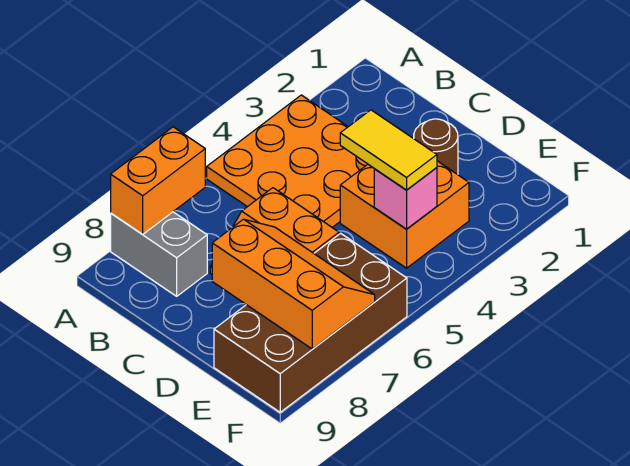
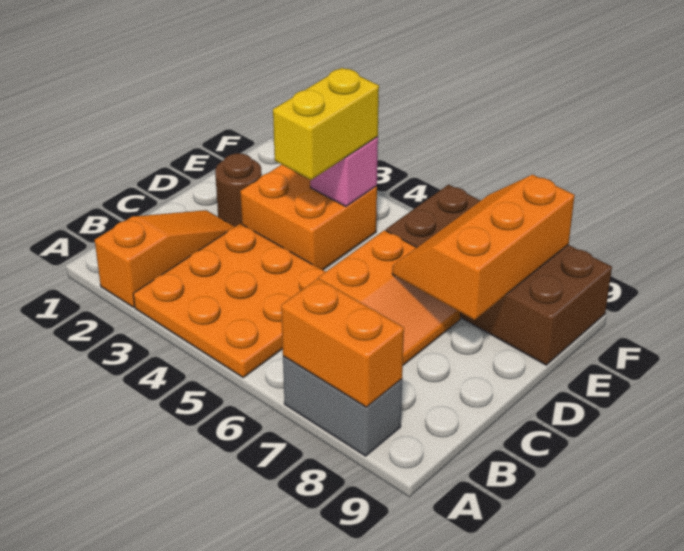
none -> orange slope A2:C2 level 1 top A
grey brick A8:B8 level 1 -> grey brick A7:A8 level 1
yellow tile D4:E4 level 3 -> yellow brick D4:E4 level 3

